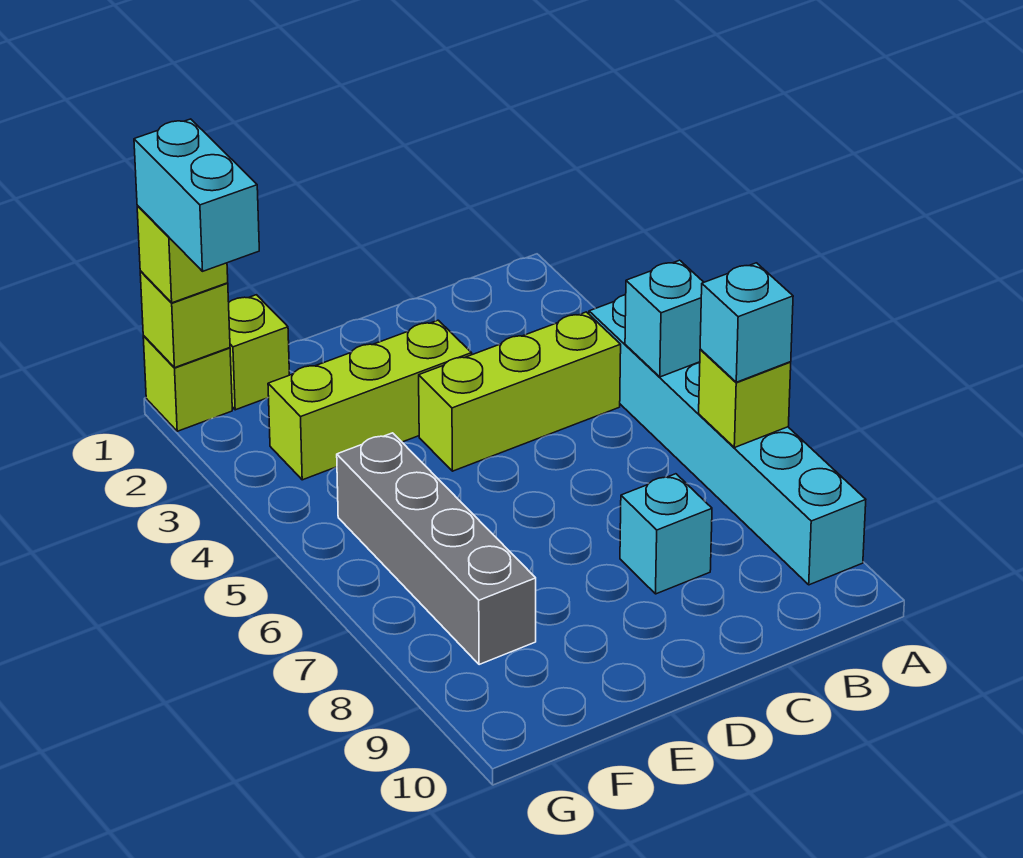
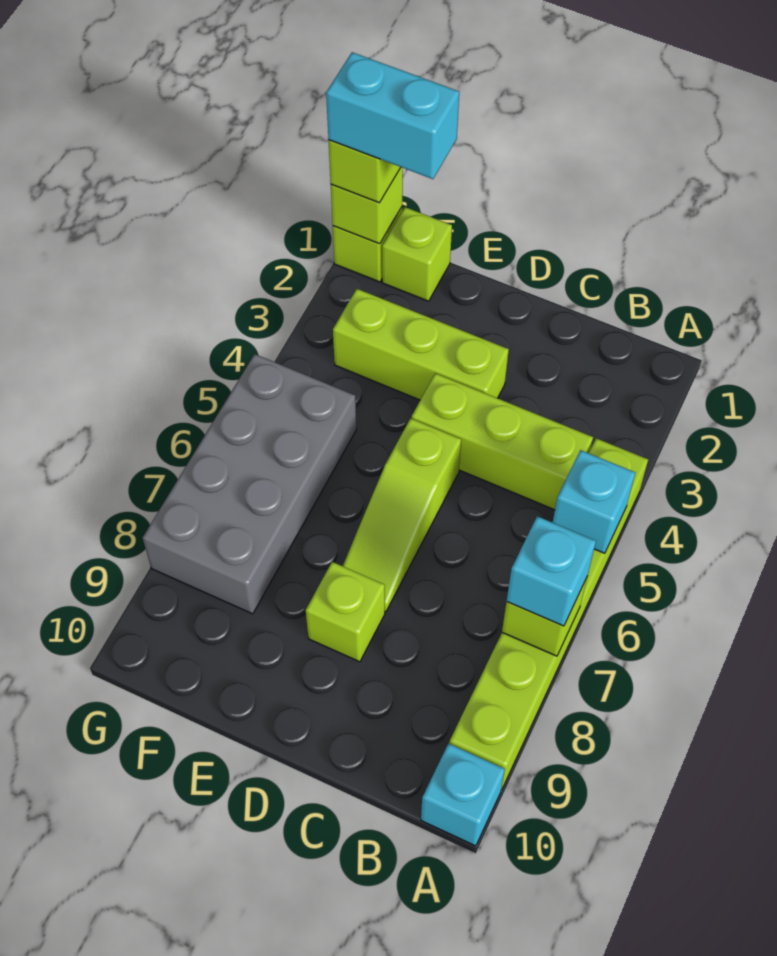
cyan brick A4:A9 level 1 -> lime brick A4:A9 level 1
cyan brick C8 level 1 -> cyan brick A10 level 1
none -> lime slope D5:D7 level 1 top 5
none -> lime brick D8 level 1
grey brick F5:F8 level 1 -> grey brick F5:G8 level 1
cyan brick G1:G2 level 4 -> cyan brick F1:G1 level 4

